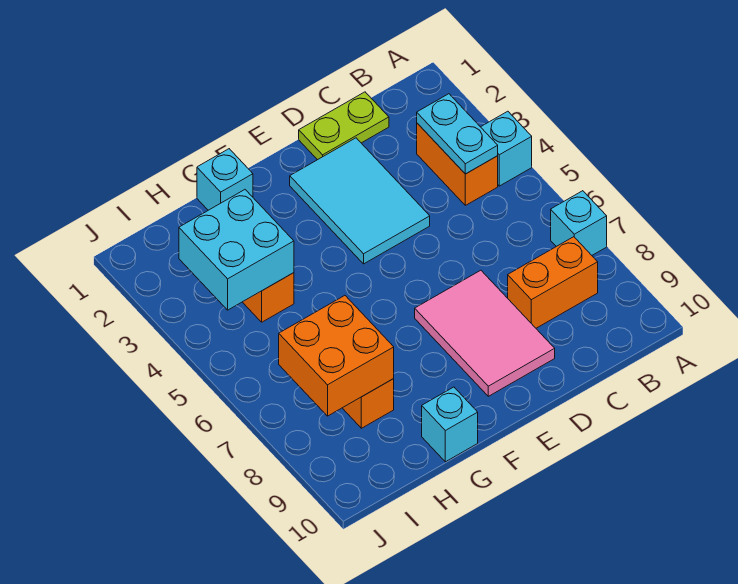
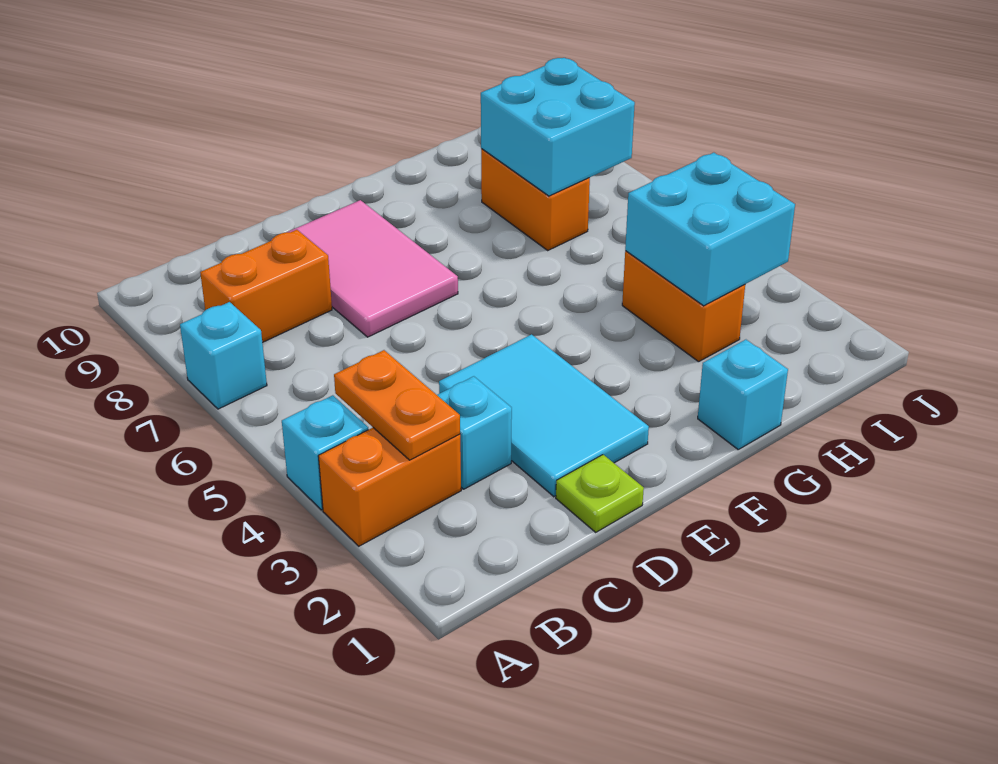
orange brick B3:B4 level 1 -> orange brick A3:B3 level 1
cyan plate B3:B4 level 2 -> orange plate B3:B4 level 2
lime plate C1:D1 level 1 -> lime plate D1 level 1
cyan brick G10 level 1 -> cyan brick C3 level 1
orange brick H7:I8 level 2 -> cyan brick H7:I8 level 2

